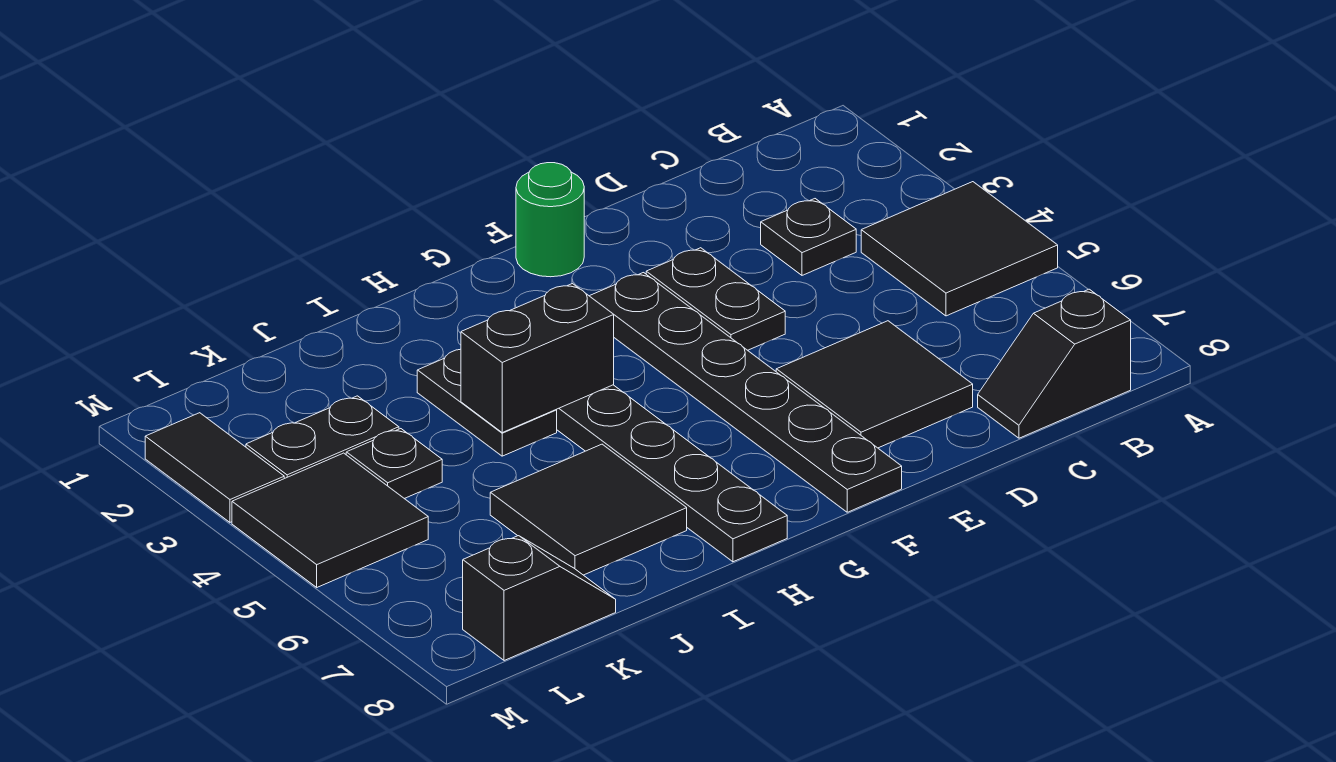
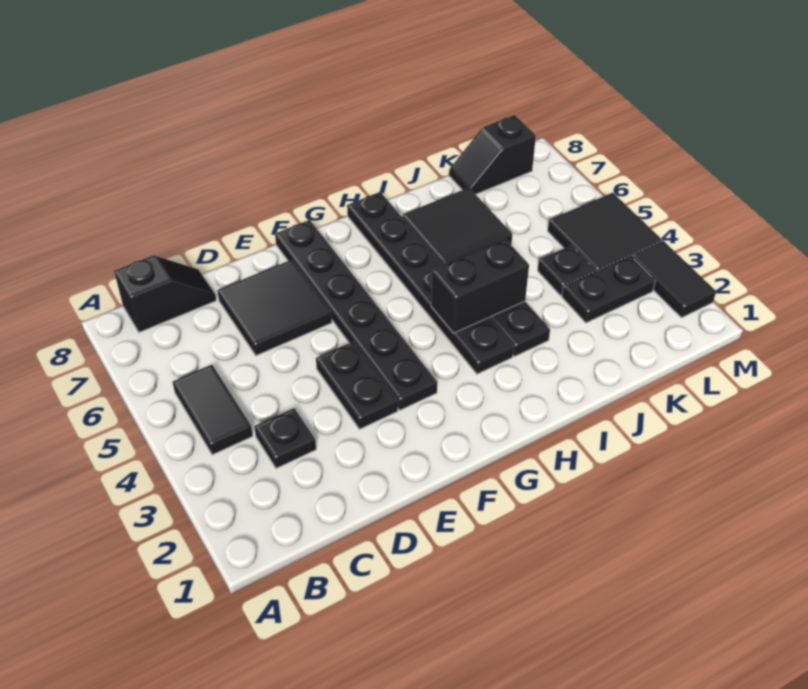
black tile A4:B5 level 1 -> black tile B4:B5 level 1
green round brick F1 level 1 -> none

